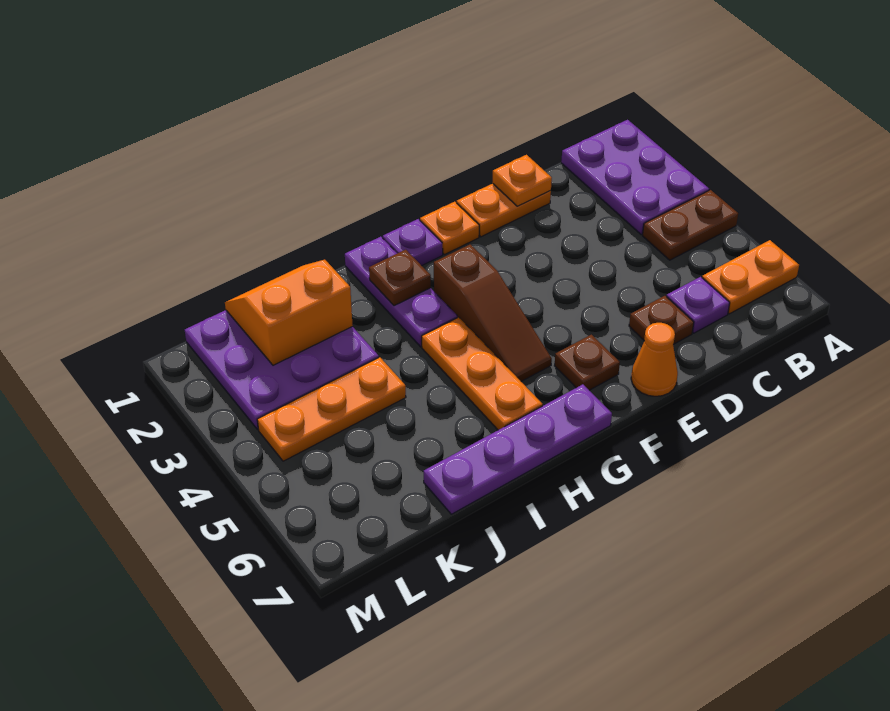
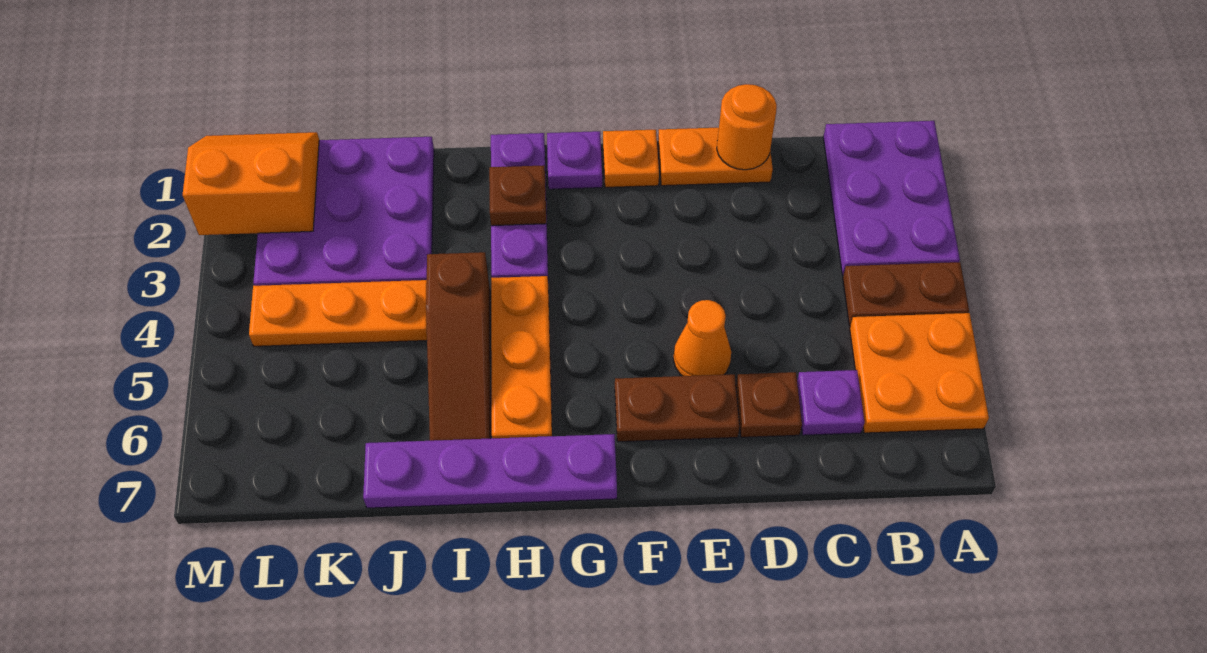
orange plate A6:B6 level 1 -> orange plate A5:B6 level 1
orange plate D1 level 2 -> orange round brick D1 level 2
orange cone E7 level 1 -> orange cone E5 level 1
brown plate F6 level 1 -> brown plate E6:F6 level 1
brown slope G3:G5 level 1 top 3 -> brown slope I4:I6 level 1 top 4
orange slope J1:K2 level 2 top 2 -> orange slope L1:M2 level 2 top 2

